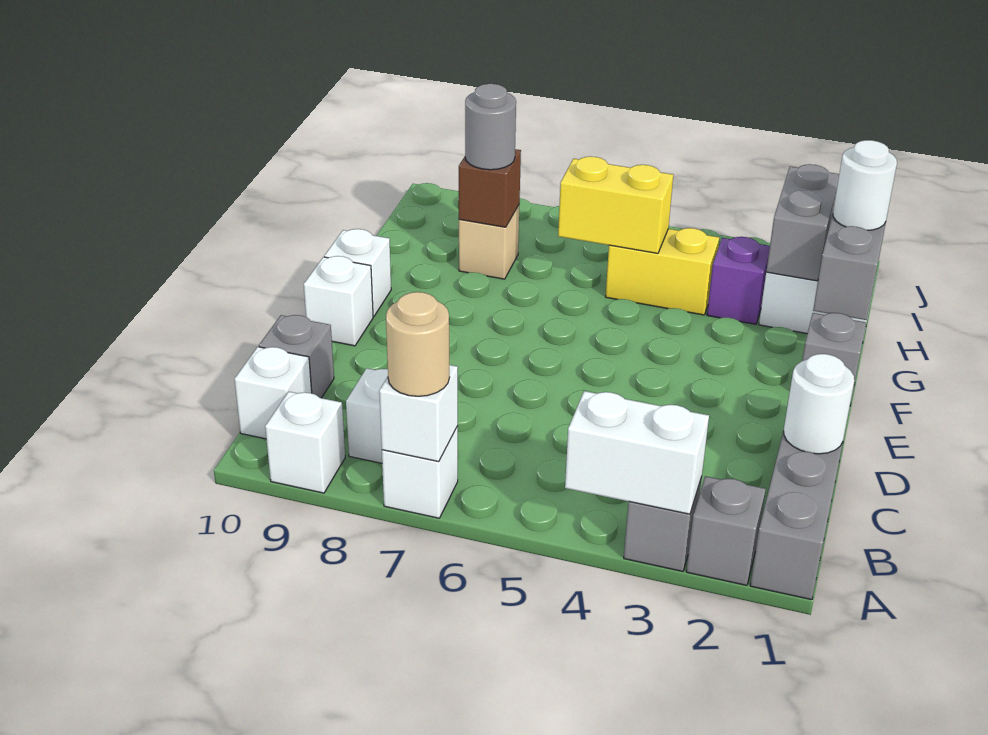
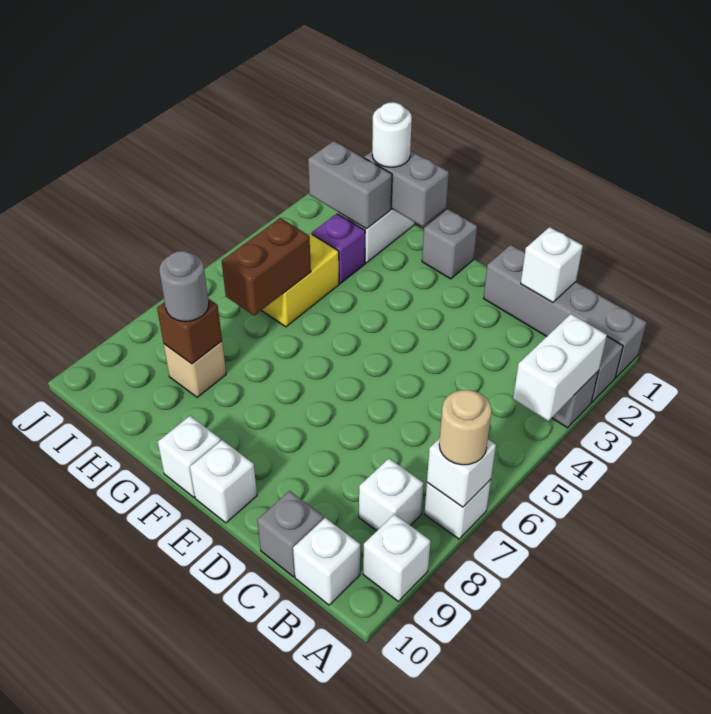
white round brick C1 level 2 -> white brick C1 level 2
yellow brick H5:H6 level 2 -> brown brick H5:H6 level 2

